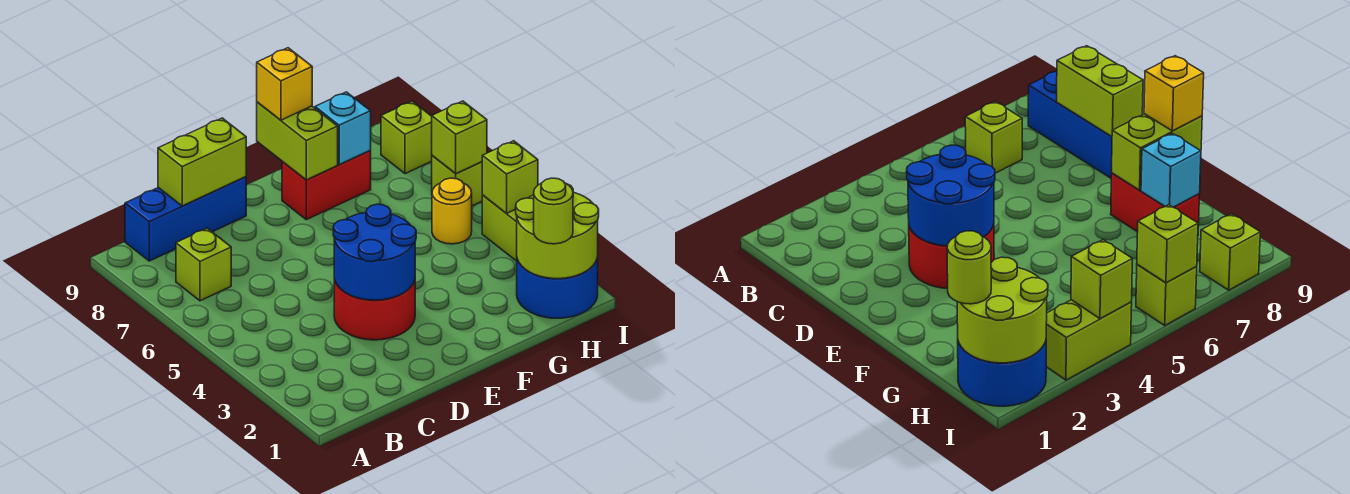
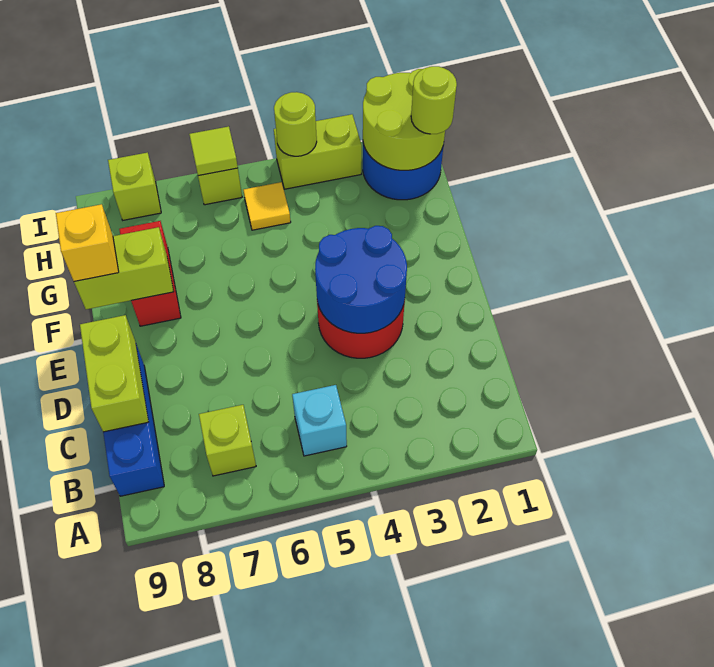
cyan brick G8 level 2 -> cyan brick B5 level 1
yellow round brick H5 level 1 -> yellow tile H5 level 1
lime brick I4 level 2 -> lime round brick I4 level 2
lime brick I6 level 2 -> lime tile I6 level 2

